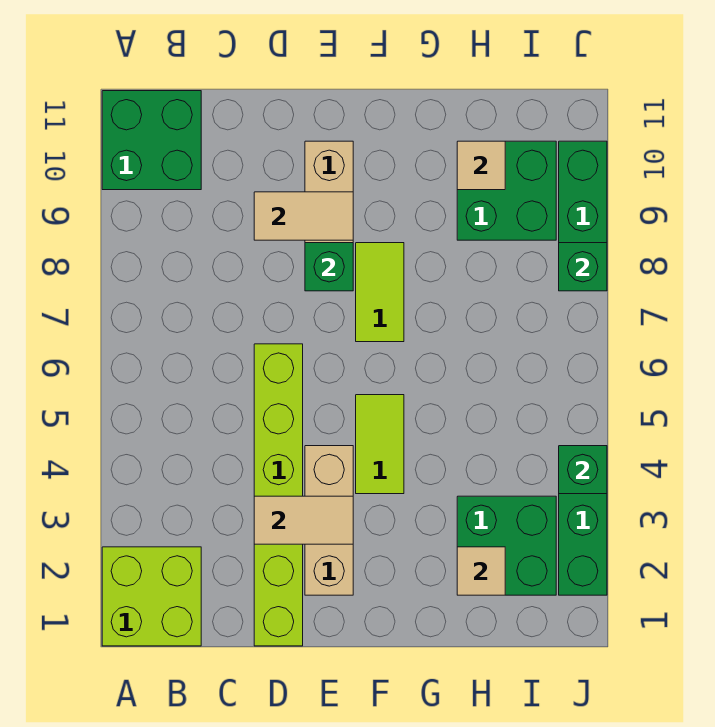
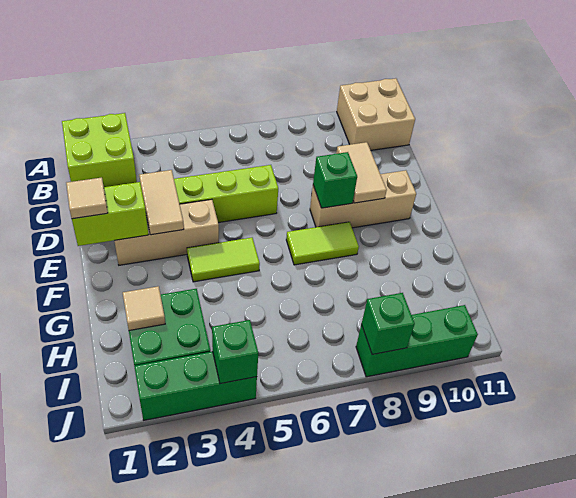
green brick A10:B11 level 1 -> tan brick A10:B11 level 1
none -> lime brick E1:E2 level 2
green brick H9:I10 level 1 -> none
tan tile H10 level 2 -> tan tile E1 level 3

